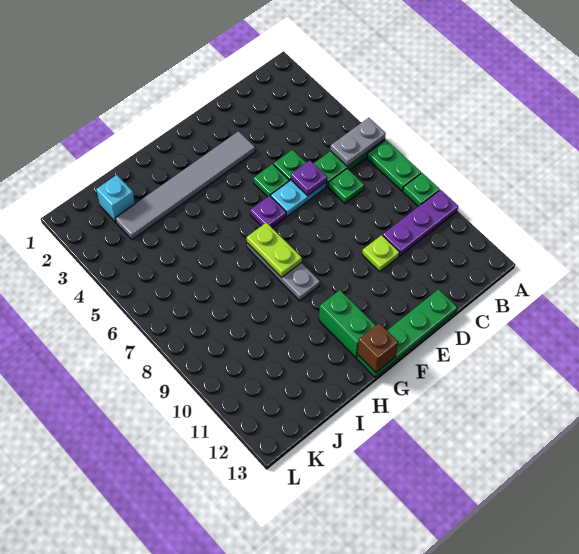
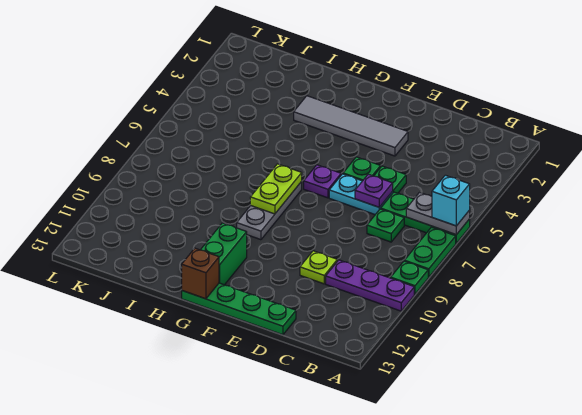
grey tile E3:J3 level 1 -> grey tile E3:H3 level 1
cyan brick J2 level 1 -> cyan brick A6 level 3

